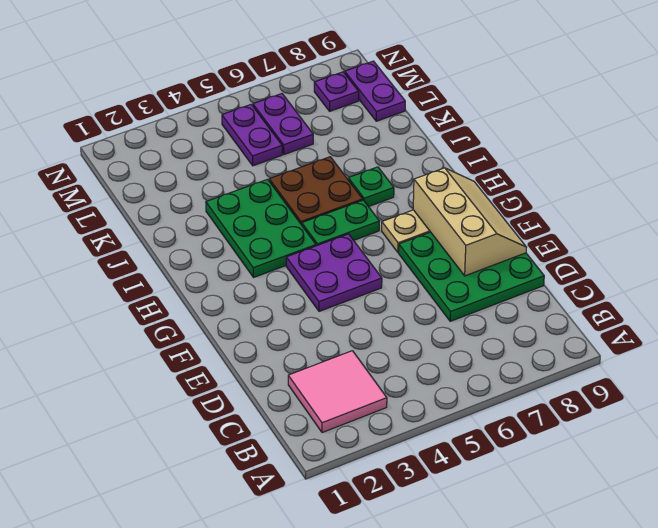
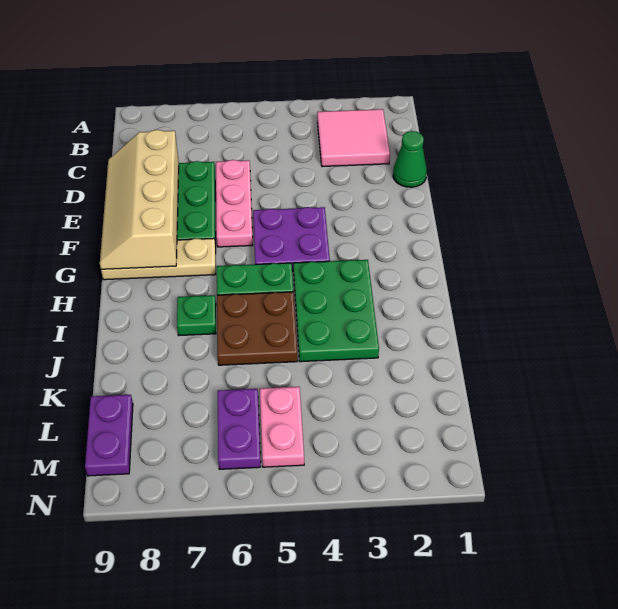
none -> green cone D1 level 1
none -> pink plate D6:F6 level 1
tan slope E8:G9 level 2 top 8 -> tan slope D8:G9 level 2 top 8
purple plate L5:M5 level 1 -> pink plate L5:M5 level 1
purple plate M8 level 1 -> none

